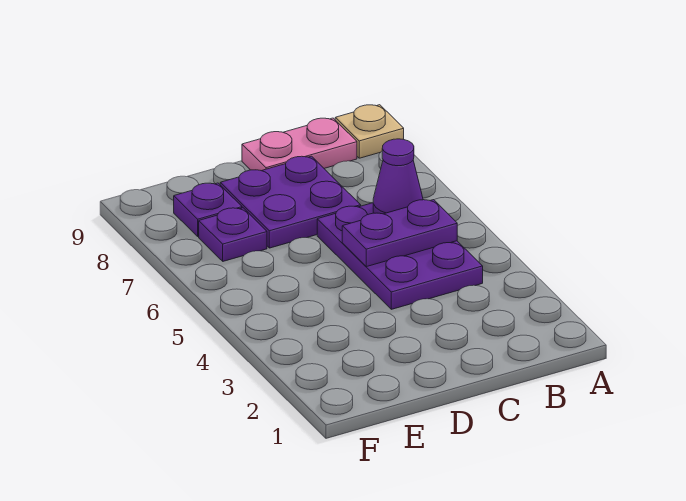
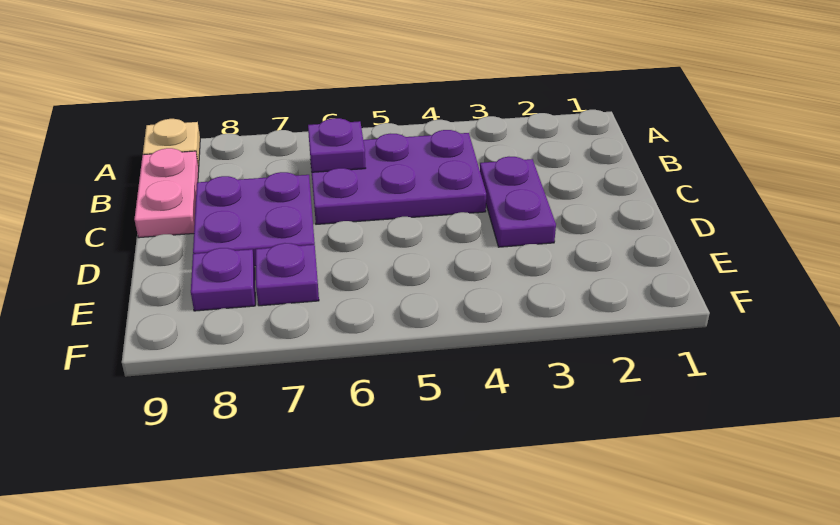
purple plate B5:C5 level 2 -> purple plate C3:D3 level 1
purple cone B6 level 2 -> purple plate B6 level 2

